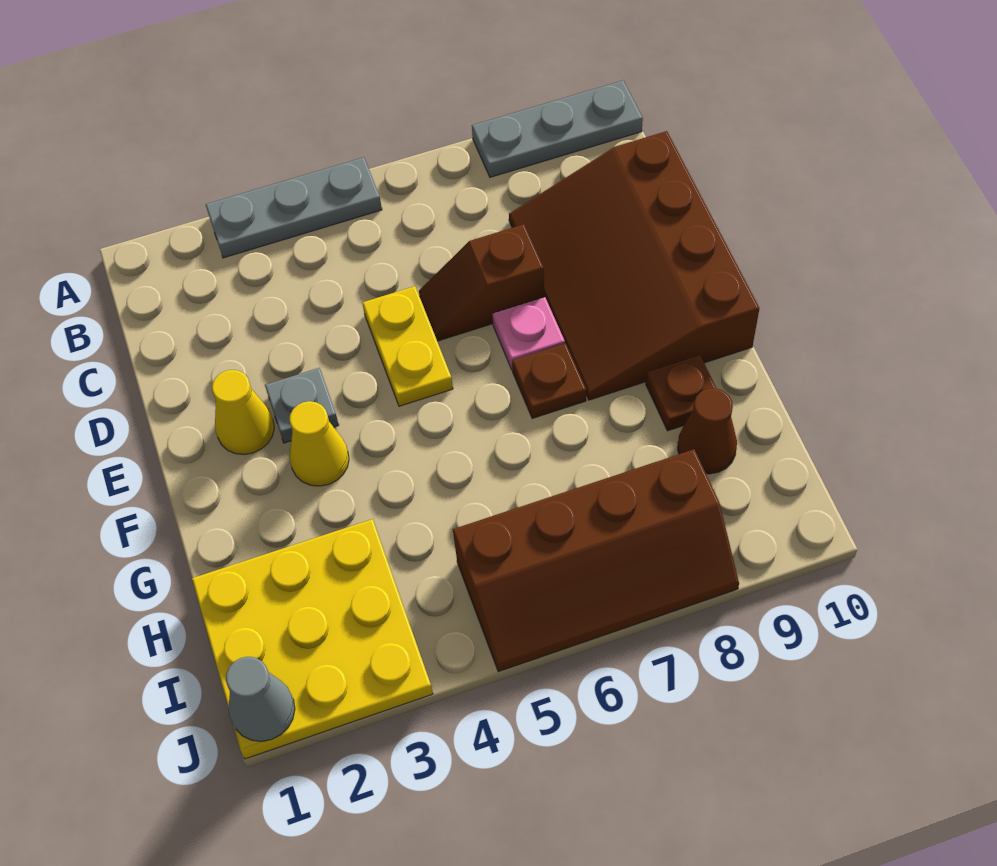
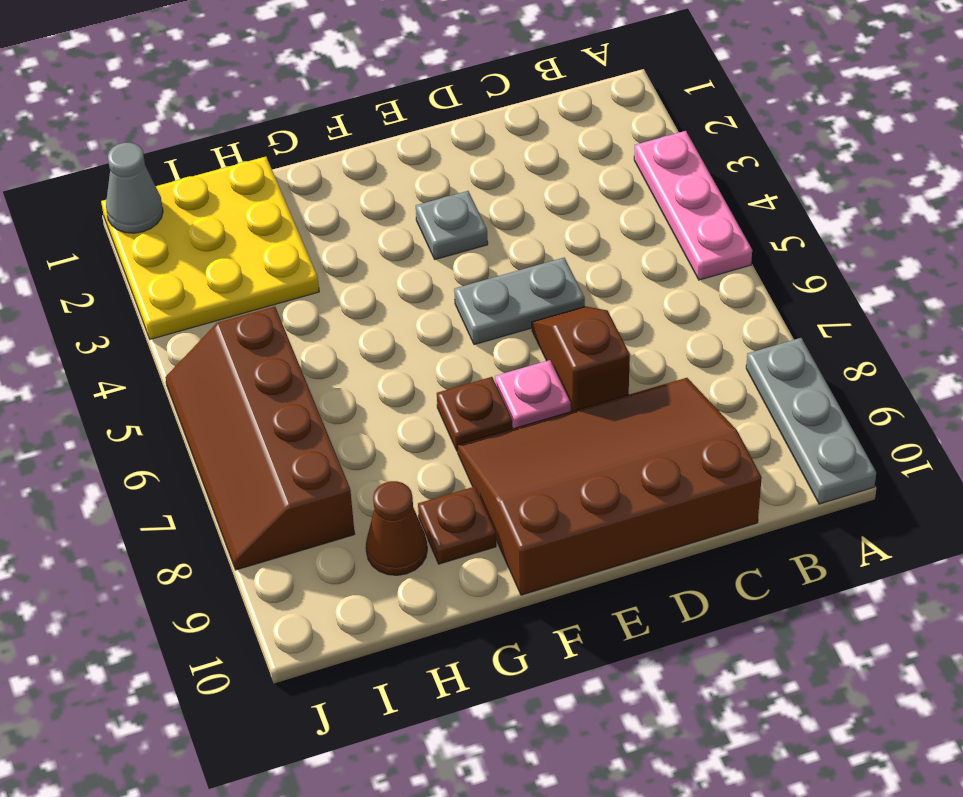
grey plate A3:A5 level 1 -> pink plate A3:A5 level 1
yellow plate D5:E5 level 1 -> grey plate D5:E5 level 1
yellow cone E2 level 1 -> none
yellow cone F3 level 1 -> none

